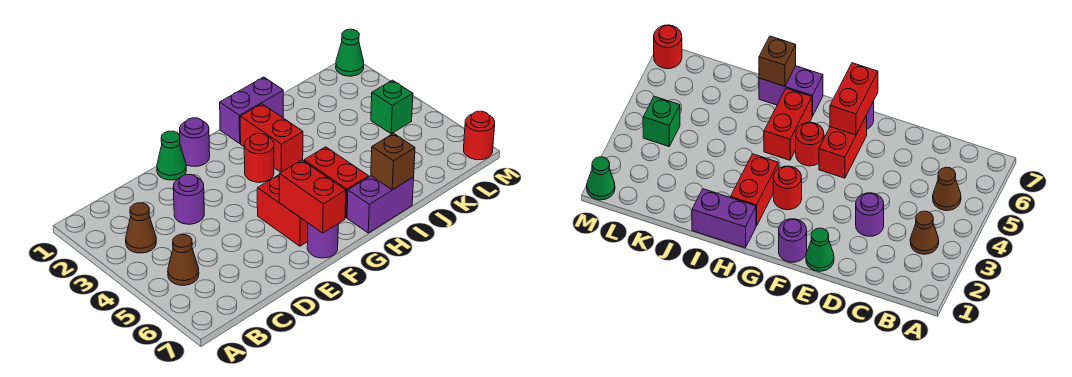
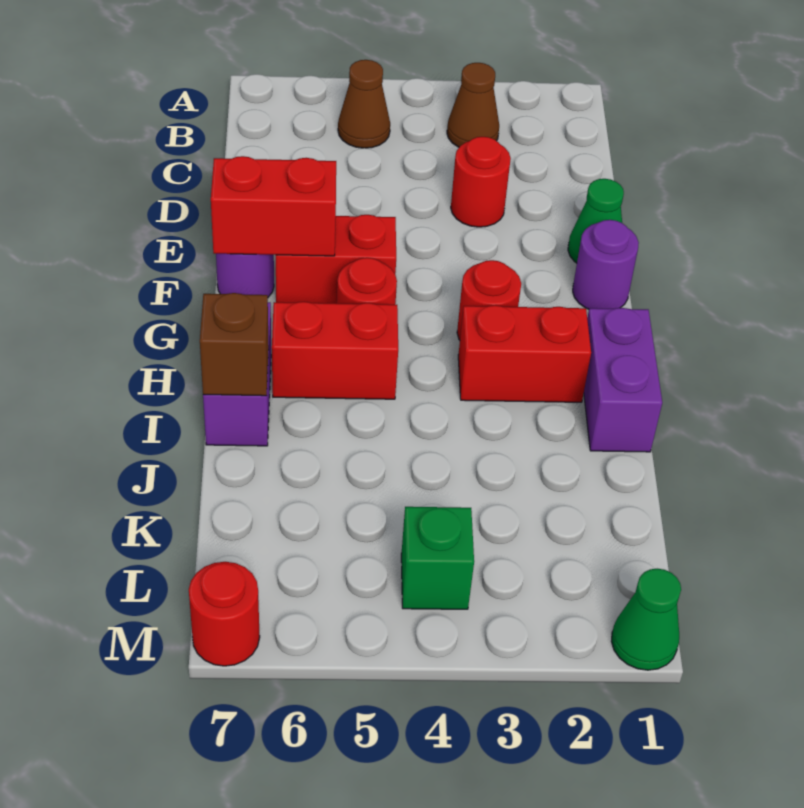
purple round brick D3 level 1 -> red round brick D3 level 1

